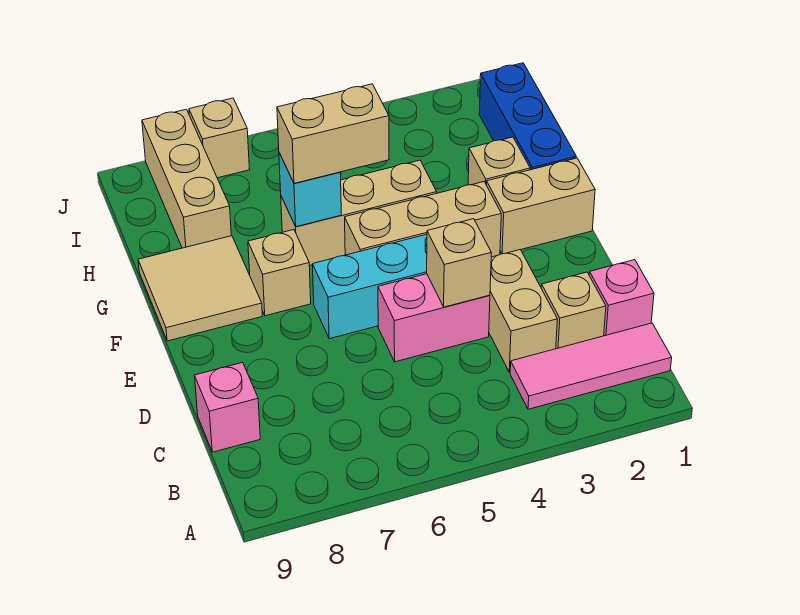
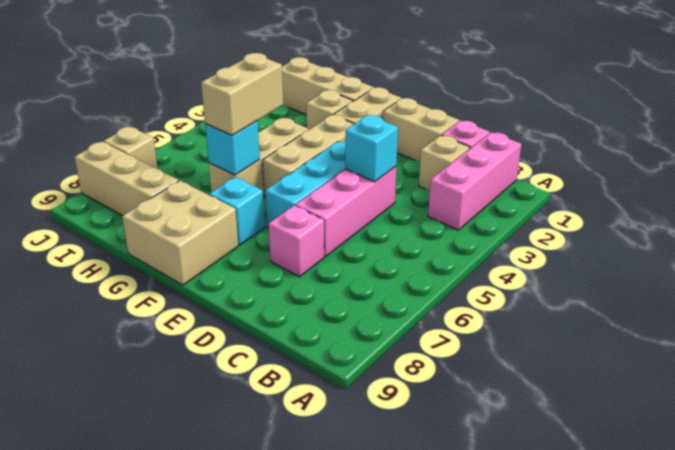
pink tile B1:B3 level 1 -> pink brick B1:B3 level 1
tan brick C3:D3 level 1 -> tan brick D1:E1 level 1
pink brick C9 level 1 -> pink brick D7 level 1
pink brick D4:D5 level 1 -> pink brick D4:D6 level 1
tan brick D4 level 2 -> cyan brick D4 level 2
tan brick F7 level 1 -> cyan brick F7 level 1
tan tile F8:G9 level 1 -> tan brick F8:G9 level 1
blue brick G1:I1 level 1 -> tan brick G1:I1 level 1

